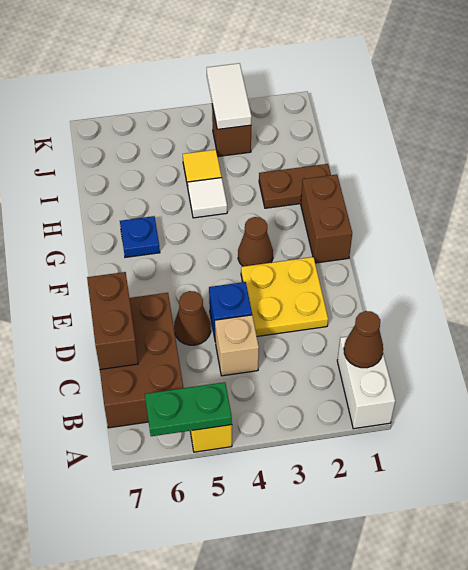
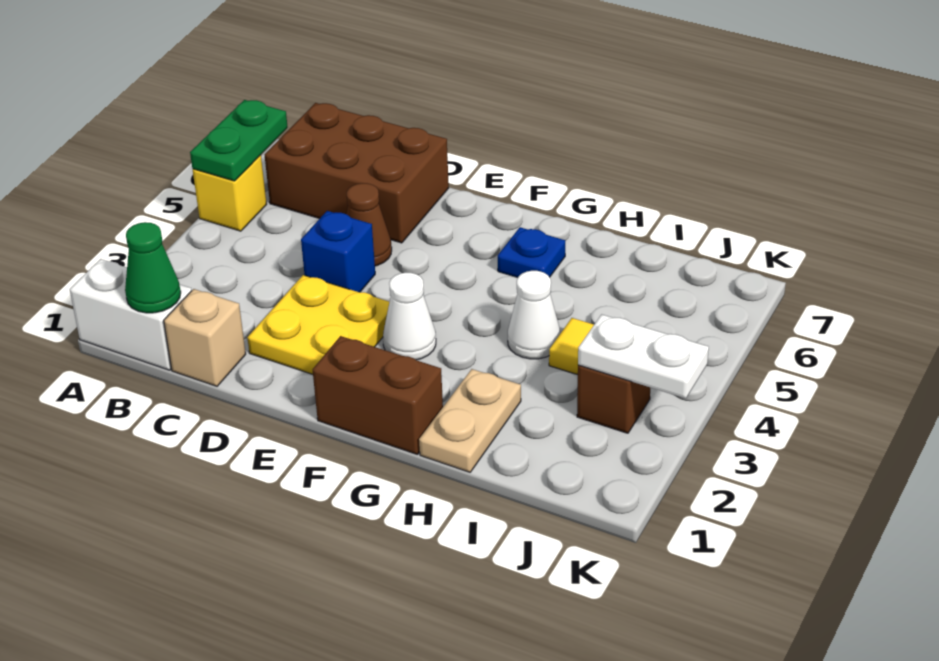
brown cone B1 level 2 -> green cone B1 level 2
tan brick C4 level 1 -> tan brick C1 level 1
brown brick C7:D7 level 2 -> none
brown cone F3 level 1 -> white cone F3 level 1
brown plate H1:H2 level 1 -> tan plate H1:H2 level 1
white tile H4 level 1 -> white cone H4 level 1
white tile J3:K3 level 2 -> white plate J3:K3 level 2

